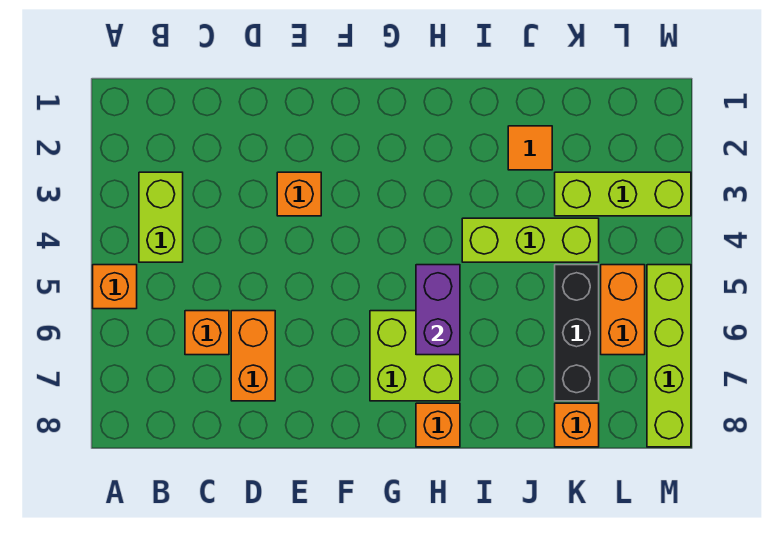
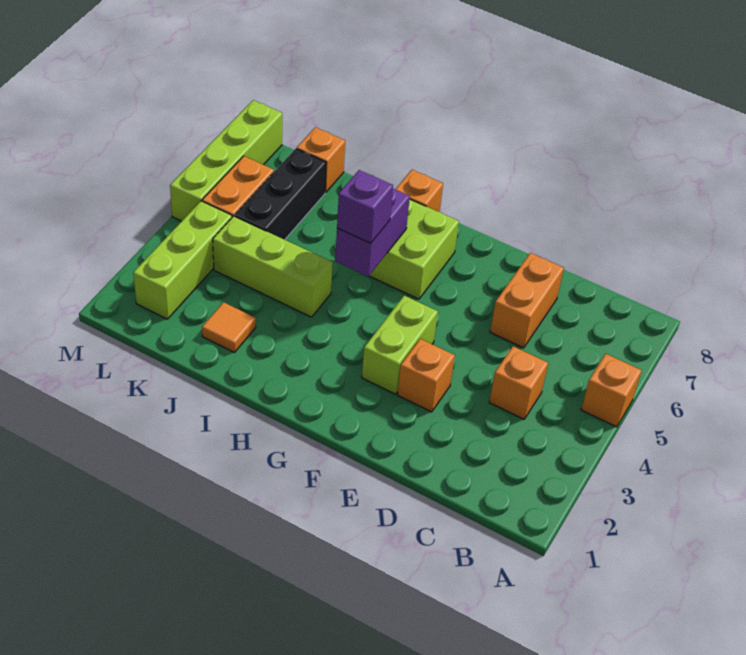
lime brick B3:B4 level 1 -> lime brick F3:F4 level 1
orange brick C6 level 1 -> orange brick C4 level 1
none -> purple brick H5 level 3
lime brick K3:M3 level 1 -> lime brick L2:L4 level 1

